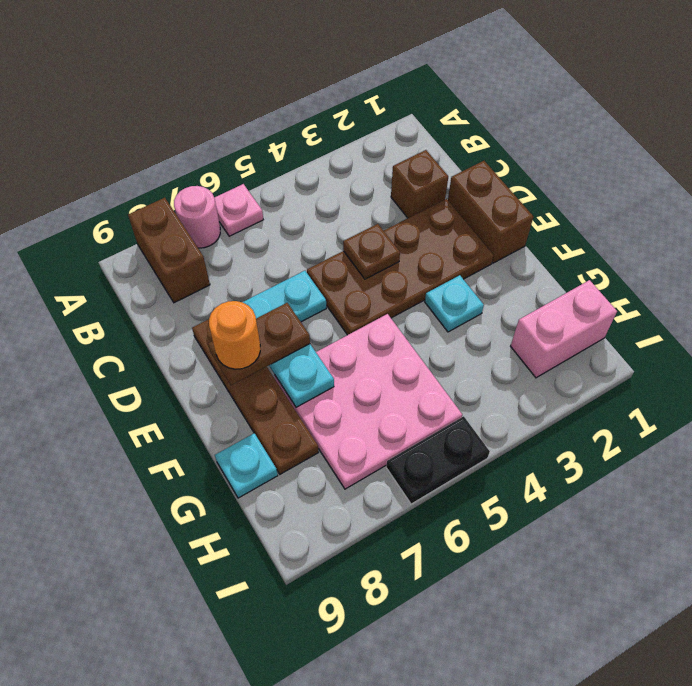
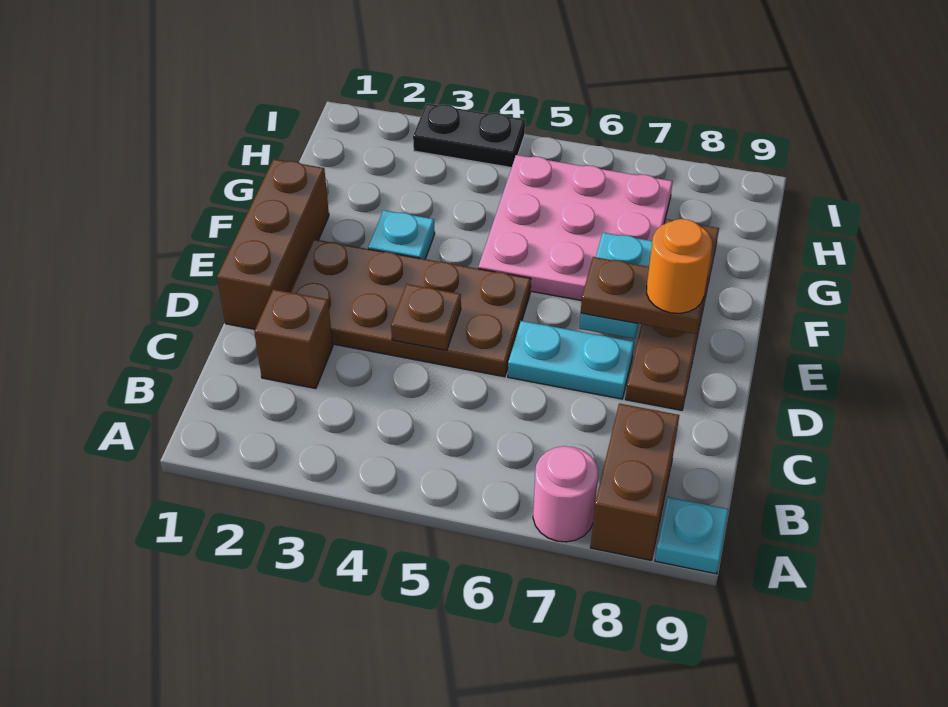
pink plate A6 level 1 -> none
brown brick D1:E1 level 1 -> brown brick D1:F1 level 1
cyan plate G9 level 1 -> cyan plate A9 level 1
pink brick H1:H2 level 1 -> none
black plate I5:I6 level 1 -> black plate I3:I4 level 1

